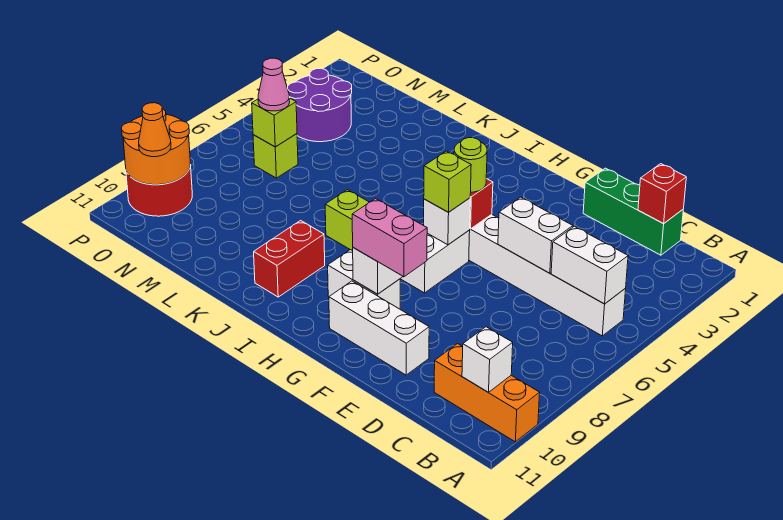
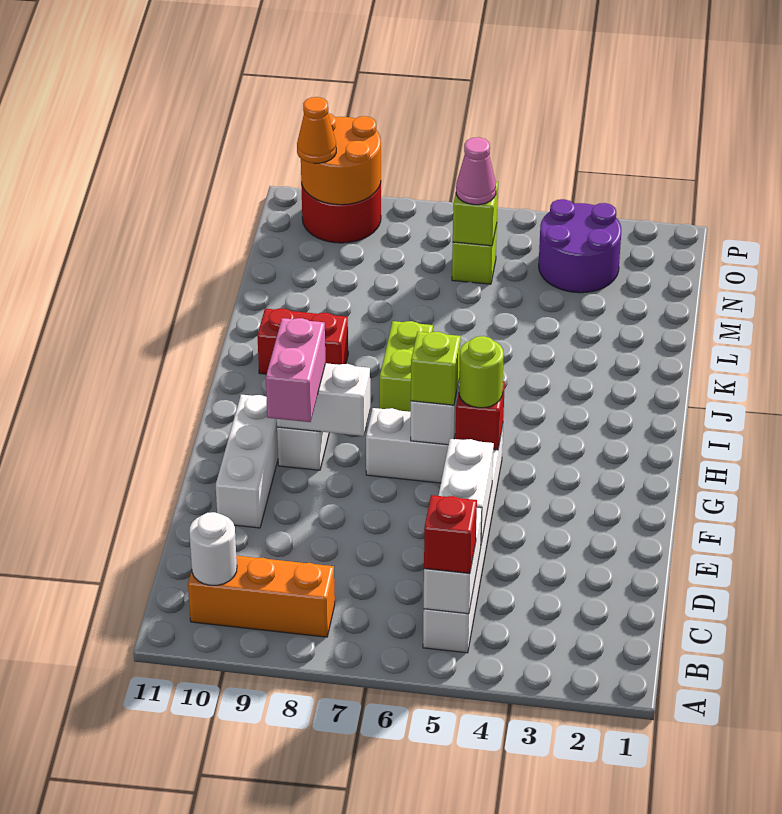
orange brick A10:C10 level 1 -> orange brick B8:B10 level 1
white brick B10 level 2 -> white round brick B10 level 2
green brick C1:E1 level 1 -> none
red brick C1 level 2 -> red brick B5 level 3

